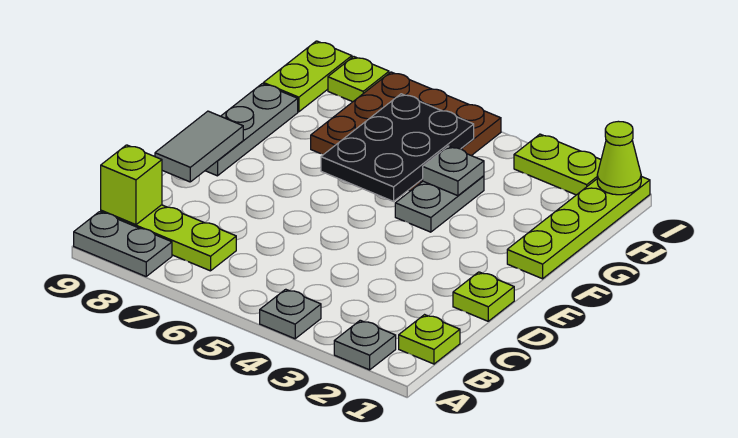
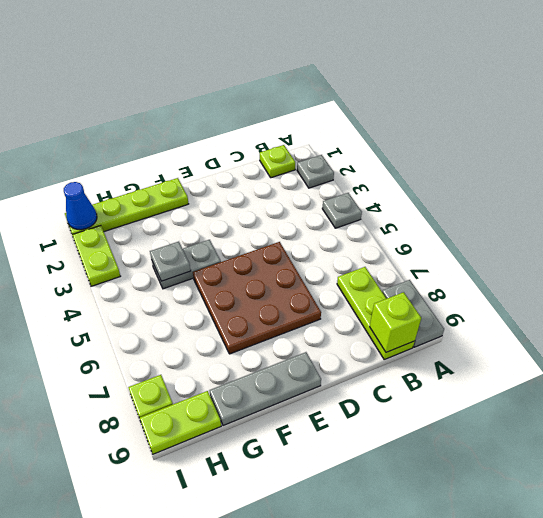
lime plate D1 level 1 -> none
grey tile D9:E9 level 2 -> none
black plate F5:H6 level 2 -> none
brown plate G5:I7 level 1 -> brown plate D5:F7 level 1
lime cone I1 level 2 -> blue cone I1 level 2

